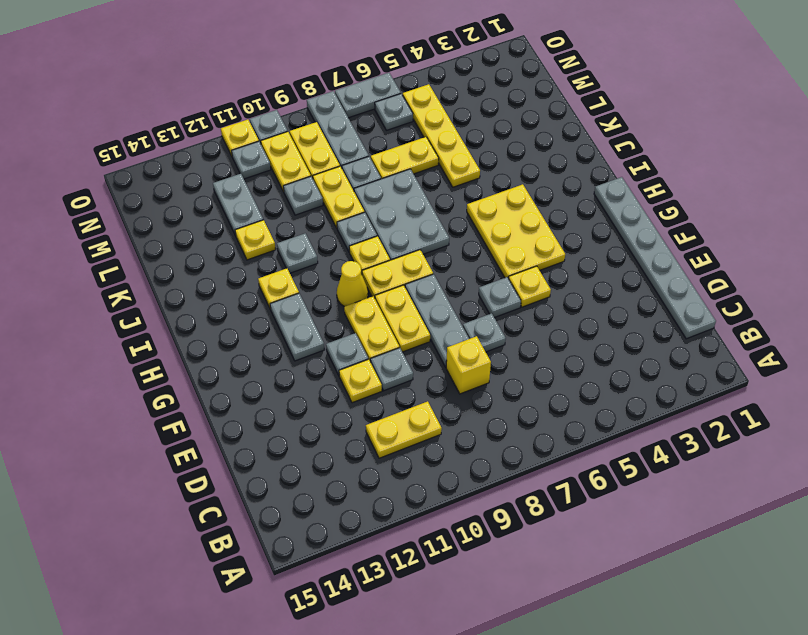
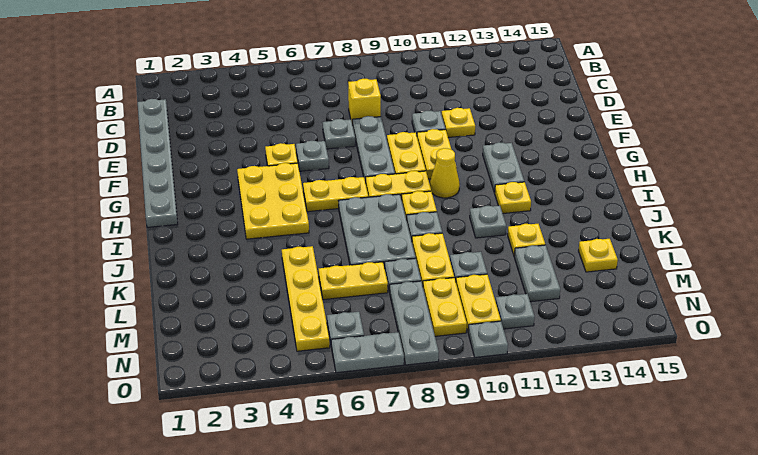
yellow plate C10:C11 level 1 -> yellow plate H6:H7 level 1
grey plate F11 level 1 -> none
yellow plate O11 level 1 -> yellow plate L14 level 1

